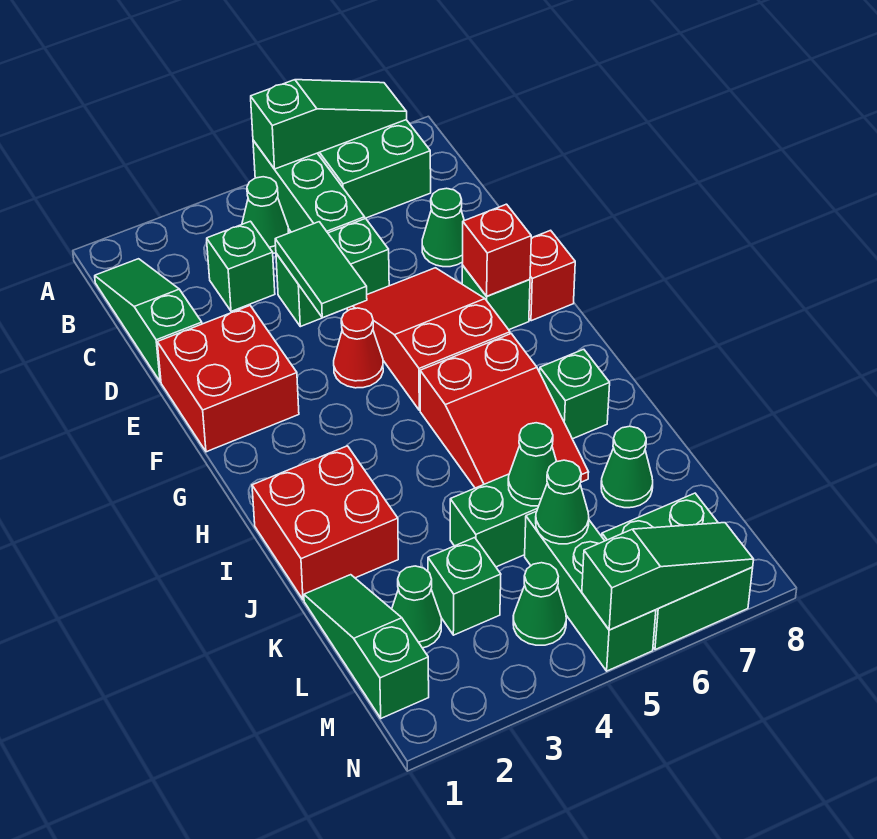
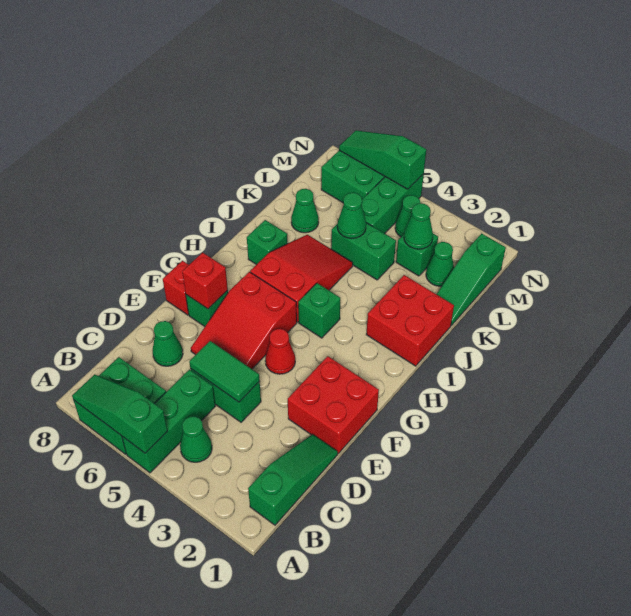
green slope B1:D1 level 1 top D -> green slope B1:D1 level 1 top B
green brick C3 level 1 -> green brick H4 level 1
green tile D4:E4 level 2 -> green tile D4:D5 level 2
green cone L5 level 2 -> green cone L3 level 2

